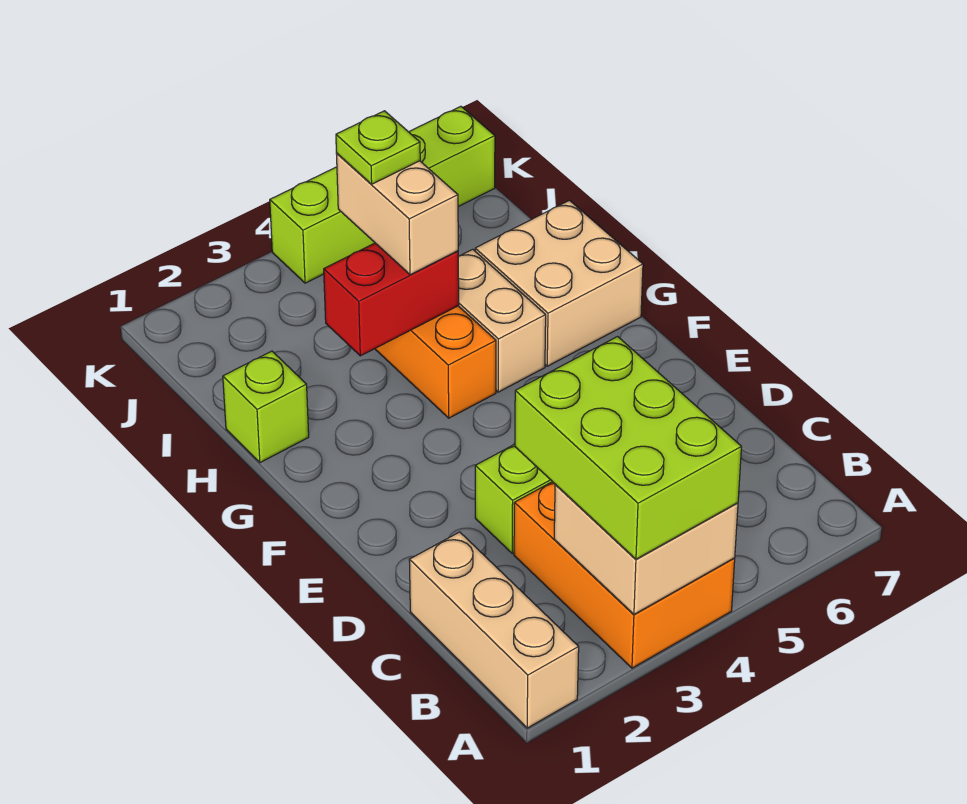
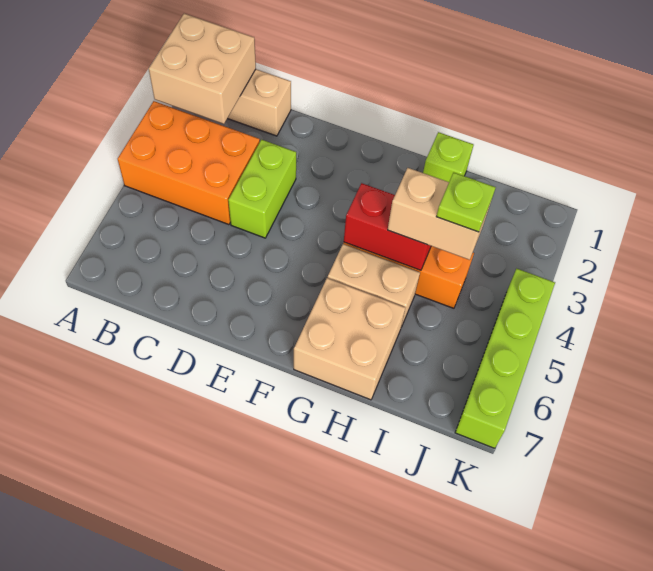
tan brick A3:B4 level 2 -> tan brick A1:B2 level 2
lime brick A3:C4 level 3 -> none
red brick H3:H4 level 2 -> red brick G4:H4 level 2

